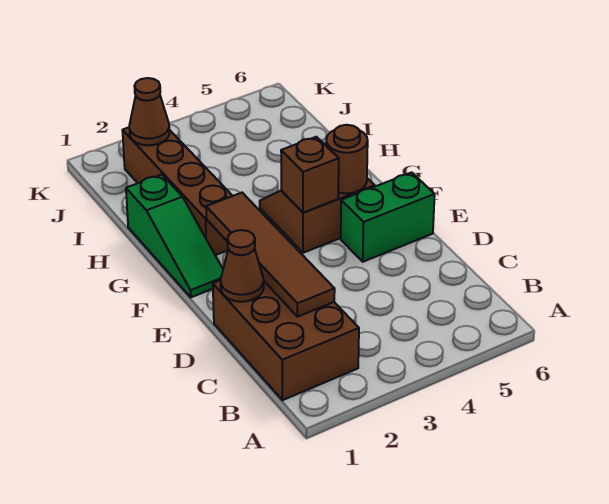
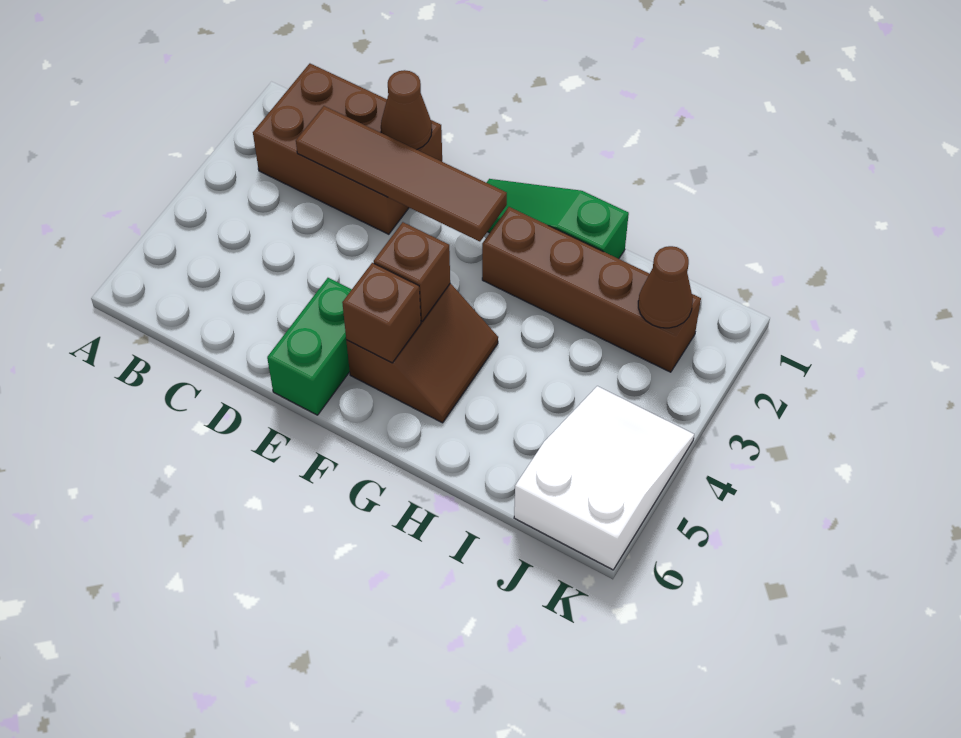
brown round brick F5 level 2 -> brown brick F5 level 2
none -> white slope J4:K6 level 1 top 6

